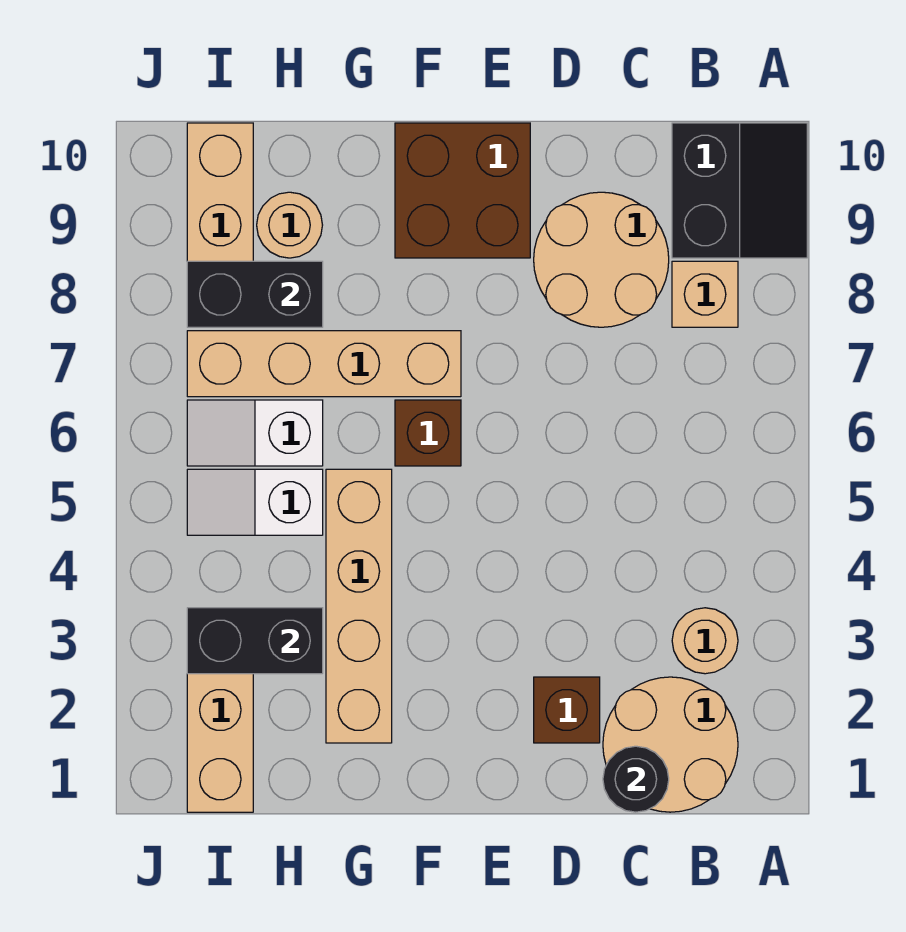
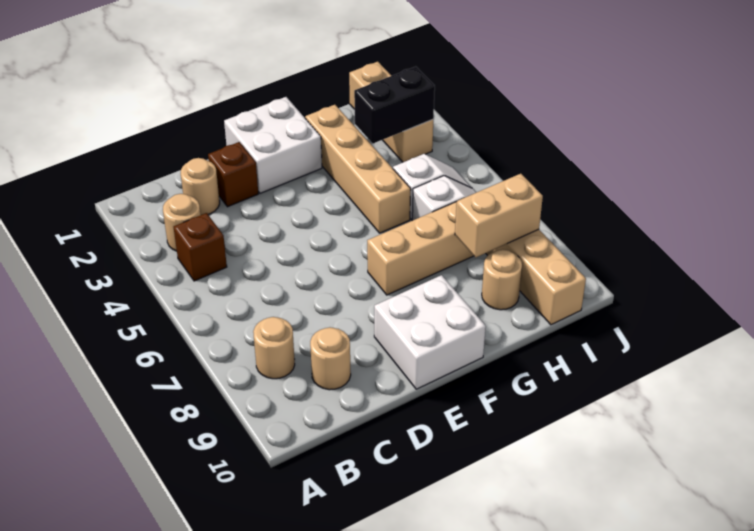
black slope A9:B10 level 1 top B -> none
tan round brick B1:C2 level 1 -> tan round brick C2 level 1
tan brick B8 level 1 -> tan round brick B8 level 1
black round brick C1 level 2 -> none
tan round brick C8:D9 level 1 -> tan round brick C9 level 1
none -> white brick E1:F2 level 1
brown brick E9:F10 level 1 -> white brick E9:F10 level 1
brown brick F6 level 1 -> brown brick B4 level 1
black brick H8:I8 level 2 -> tan brick H8:I8 level 2

